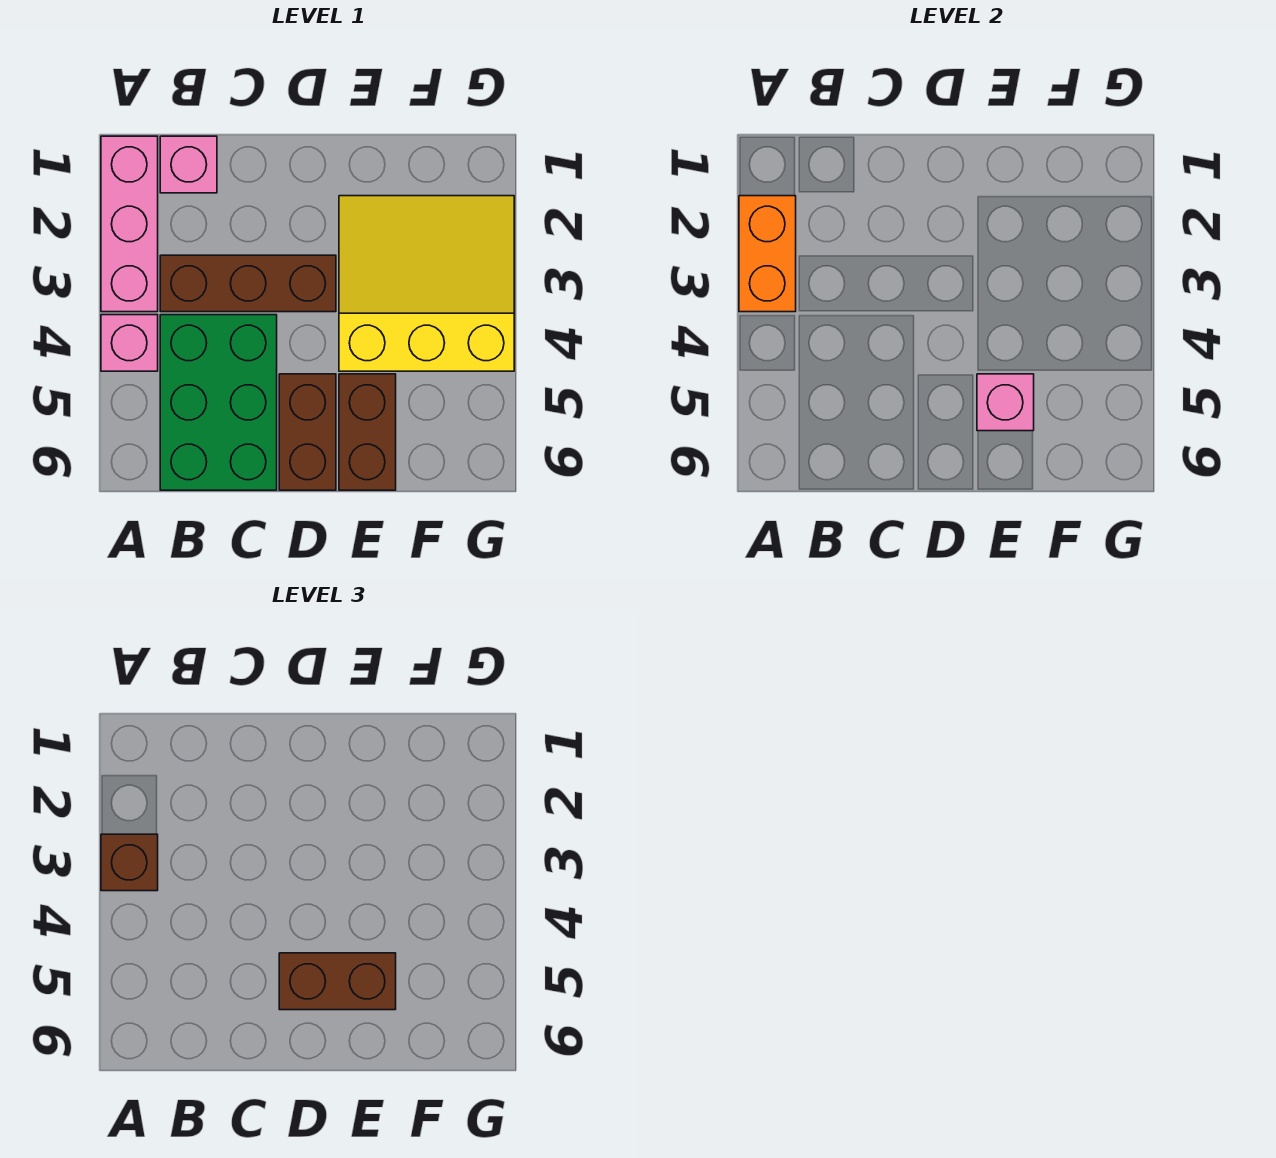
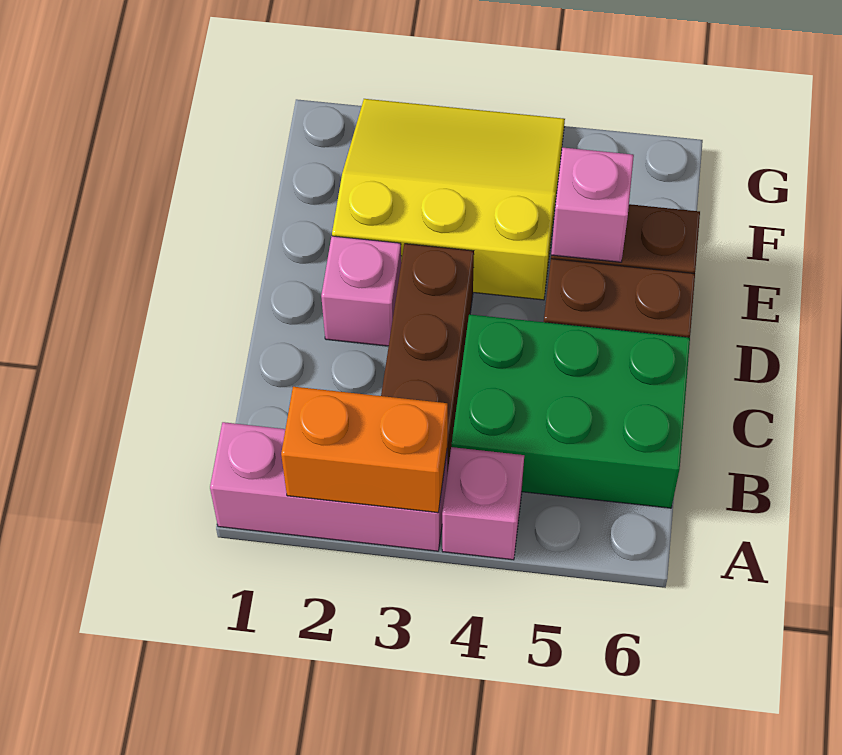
brown brick A3 level 3 -> none
pink brick B1 level 1 -> pink brick D2 level 1
brown brick D5:E5 level 3 -> none
yellow slope E2:G4 level 1 top 4 -> yellow slope E2:G4 level 1 top E

